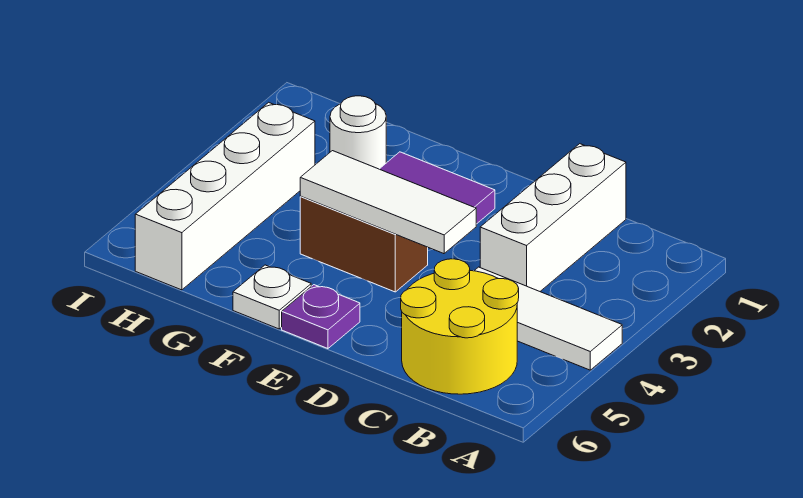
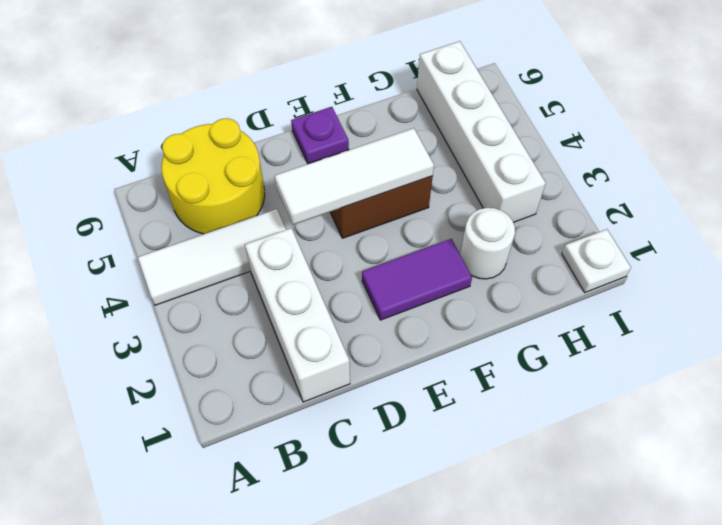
white plate F6 level 1 -> white plate I1 level 1

